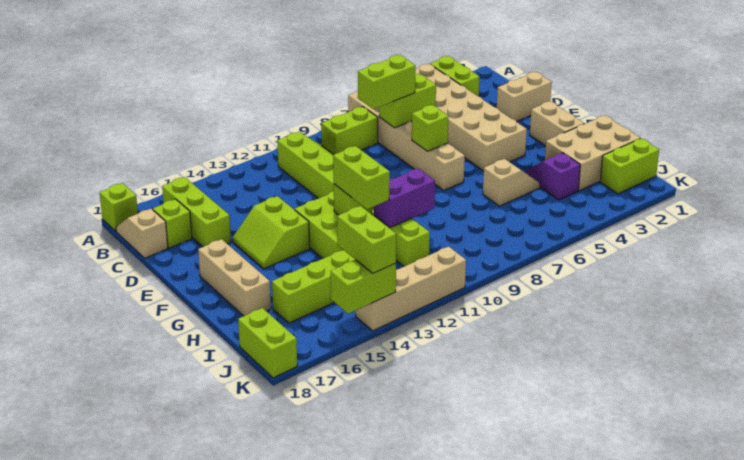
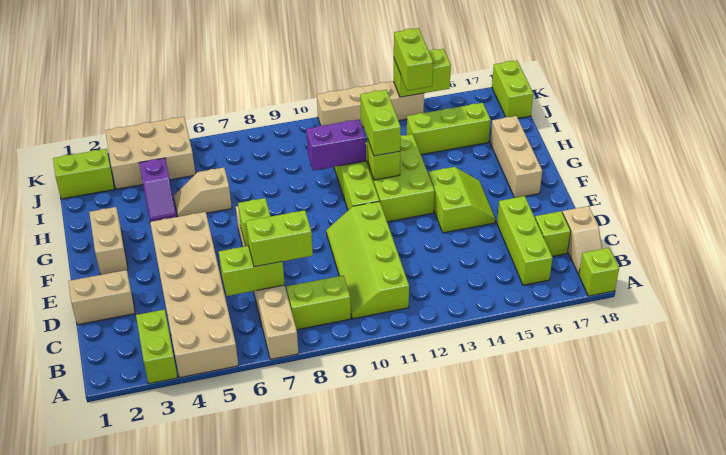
tan brick H1:I3 level 1 -> tan brick J3:K5 level 1

